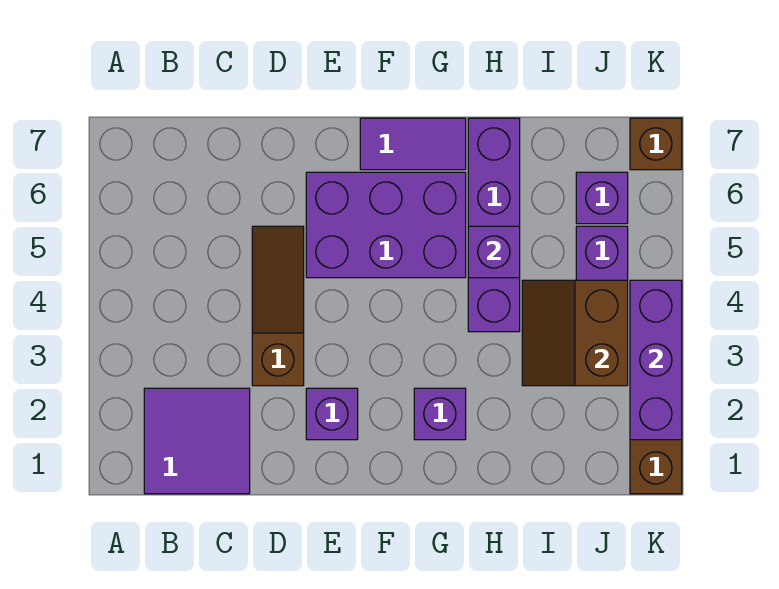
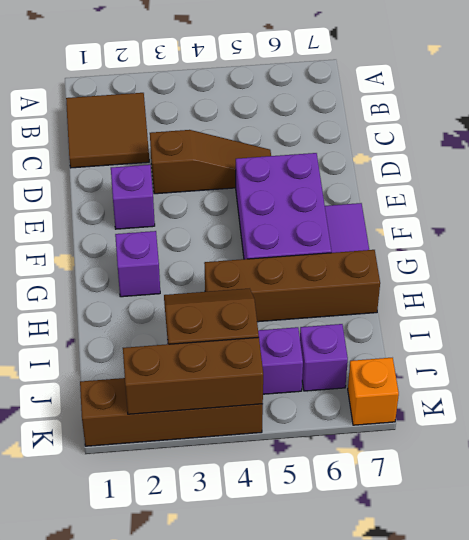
purple tile B1:C2 level 1 -> brown tile B1:C2 level 1
purple brick H4:H7 level 1 -> brown brick H4:H7 level 1
purple brick H5 level 2 -> none
purple brick K2:K4 level 2 -> brown brick K2:K4 level 2
brown brick K7 level 1 -> orange brick K7 level 1

